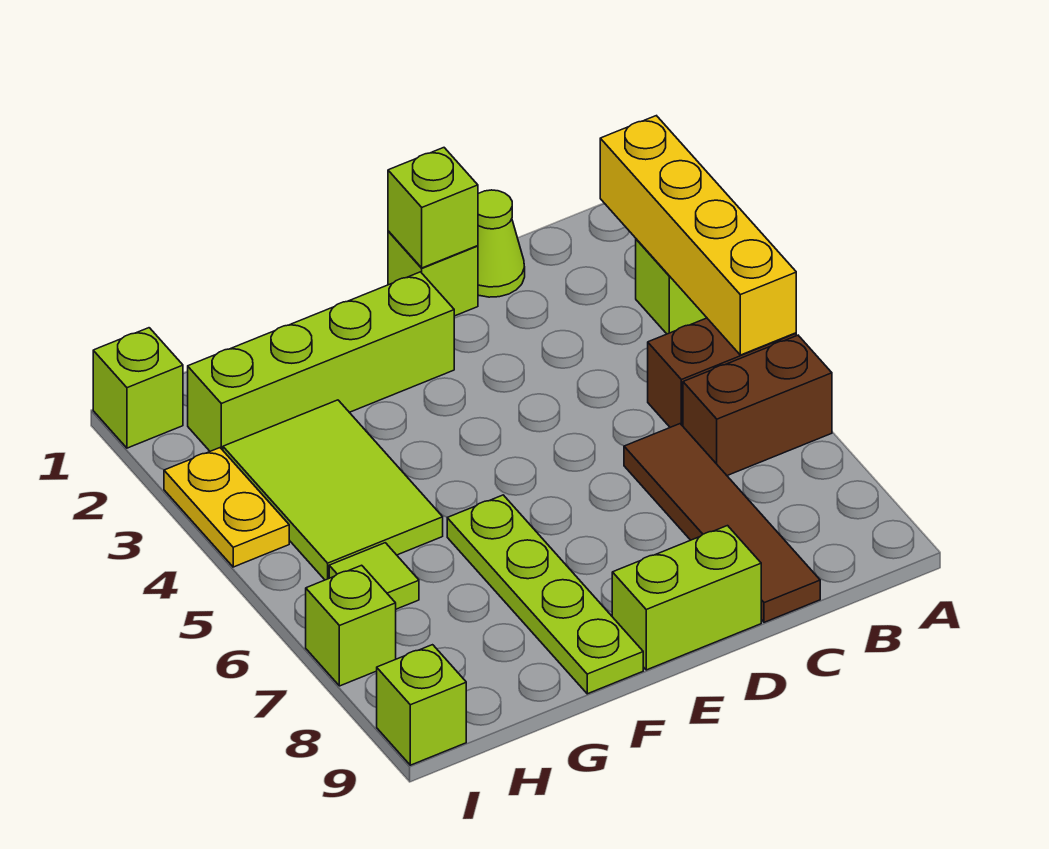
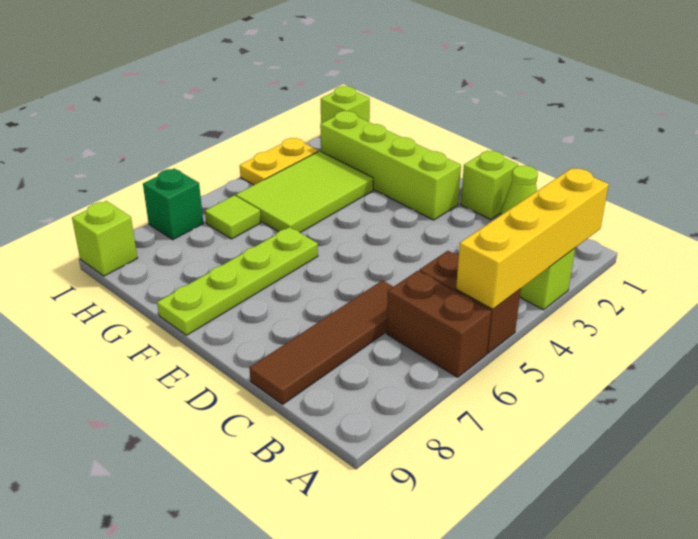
lime brick D1 level 2 -> none
lime brick D9:E9 level 1 -> none
lime brick I7 level 1 -> green brick I7 level 1

